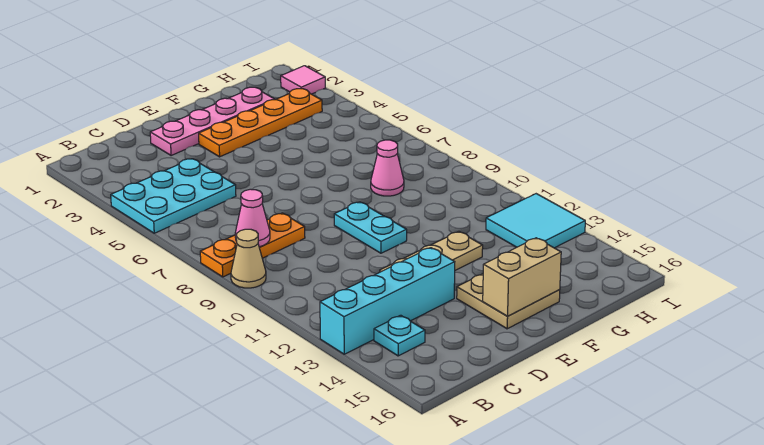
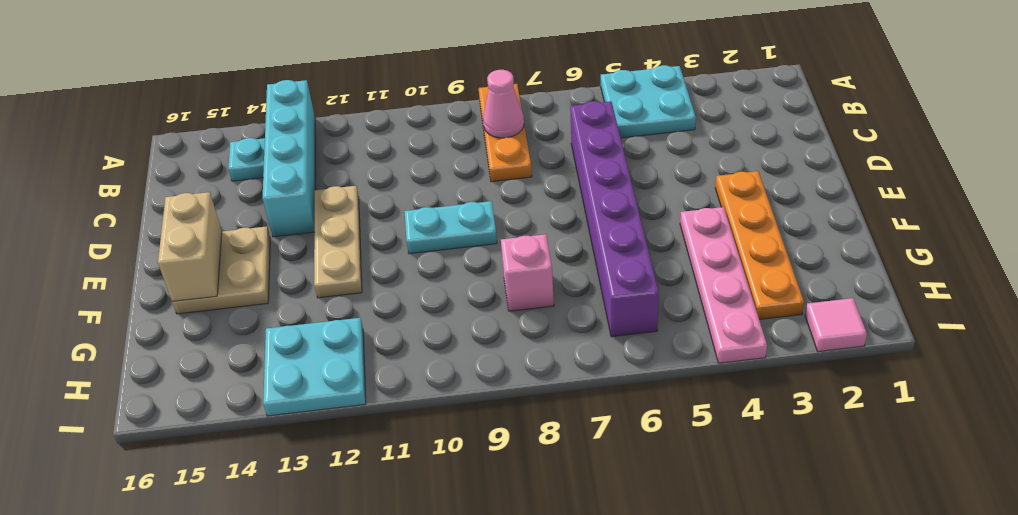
cyan plate A4:C5 level 1 -> cyan plate A4:B5 level 1
tan cone A9 level 1 -> none
none -> purple brick C6:H6 level 1
pink plate D2:G2 level 1 -> pink plate F4:I4 level 1
pink cone G8 level 1 -> pink brick G8 level 1
cyan tile H12:I13 level 1 -> cyan plate H12:I13 level 1

